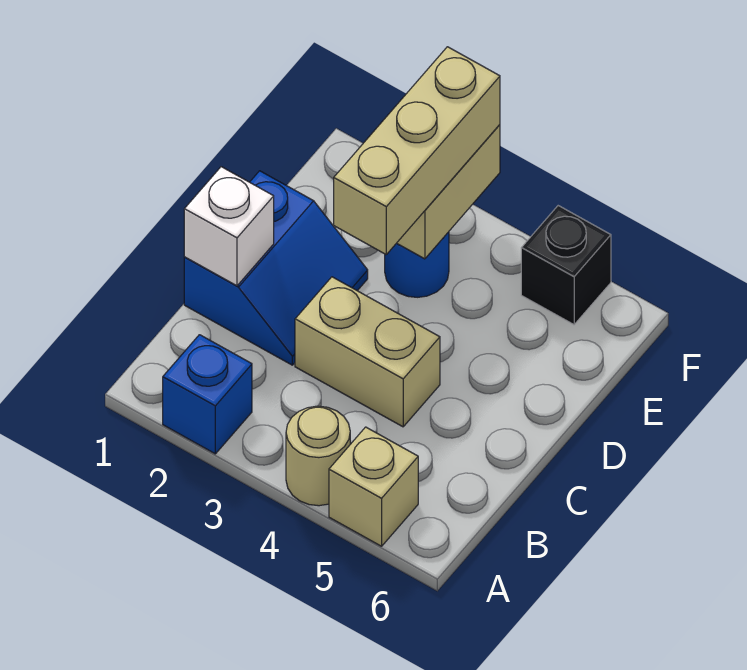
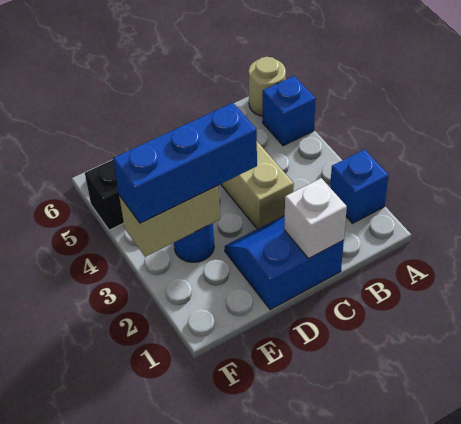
tan round brick A4 level 1 -> tan round brick A6 level 1
tan brick A5 level 1 -> blue brick A5 level 1
tan brick D3:F3 level 3 -> blue brick D3:F3 level 3

